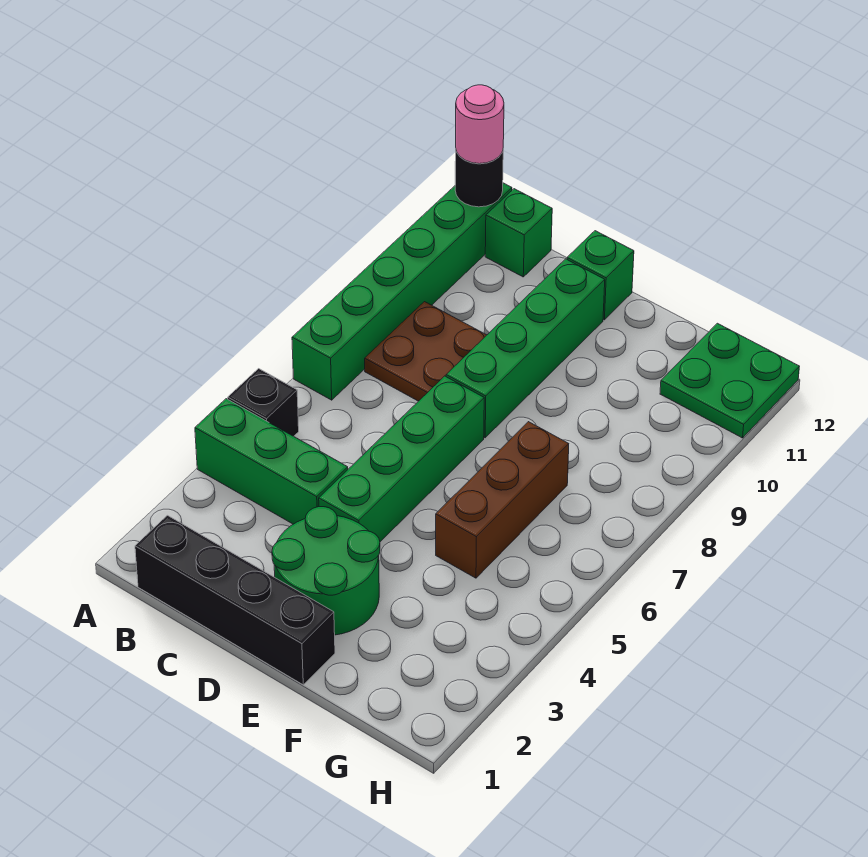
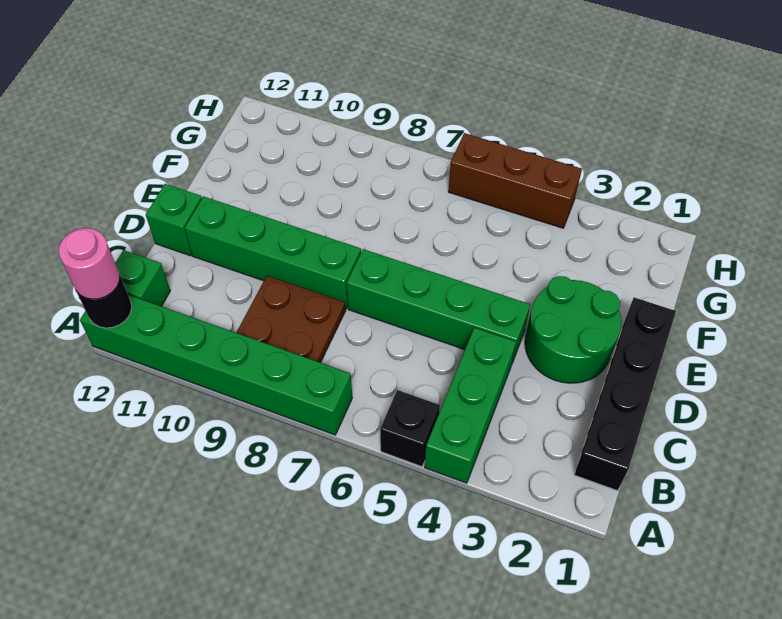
brown brick F5:F7 level 1 -> brown brick H4:H6 level 1
green plate G11:H12 level 1 -> none

